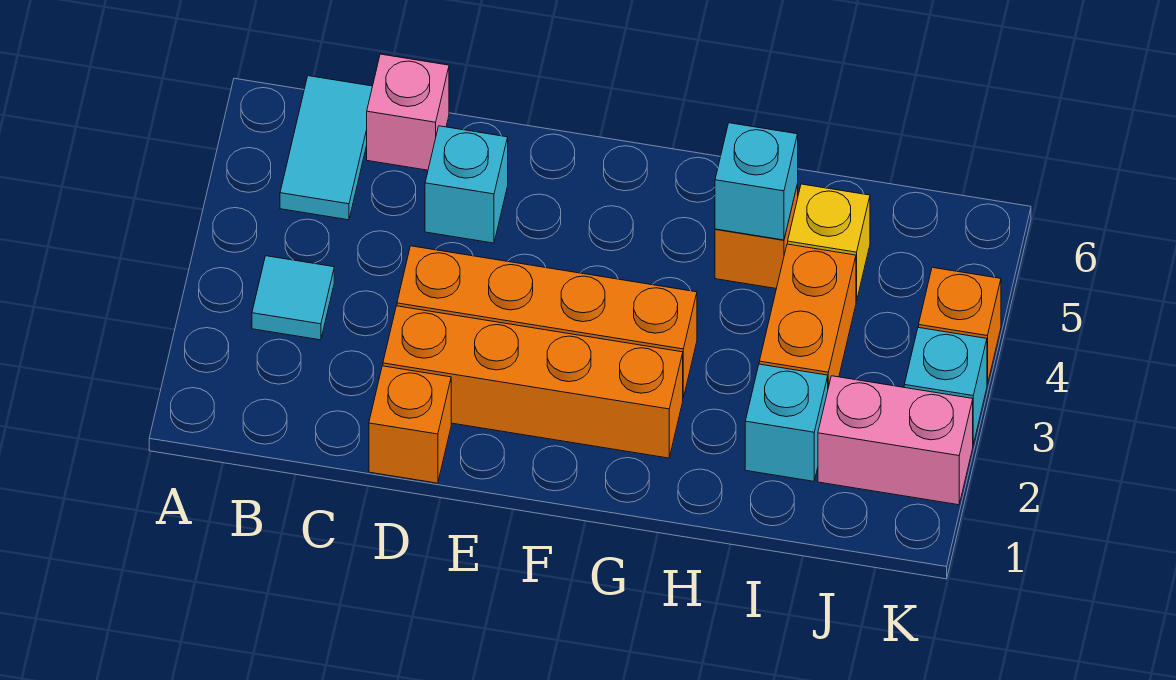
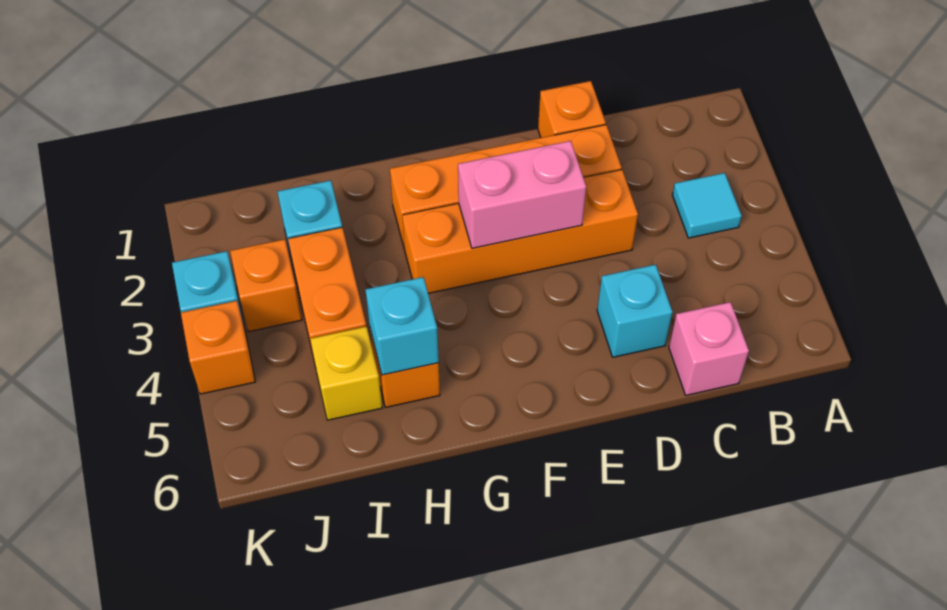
cyan tile B5:B6 level 1 -> none
pink brick J2:K2 level 1 -> pink brick E3:F3 level 2
none -> orange brick J3 level 1

